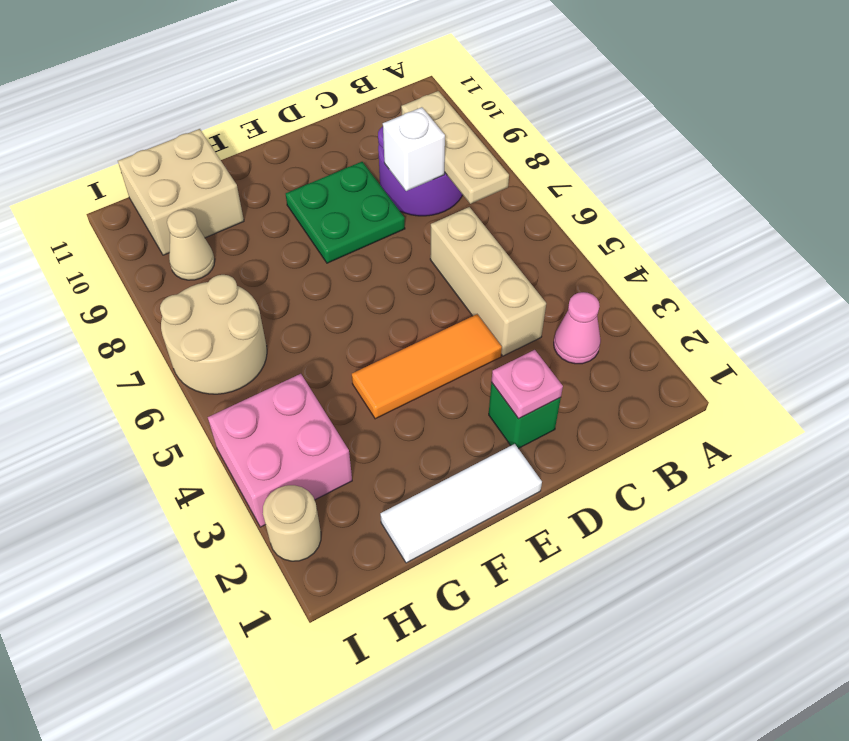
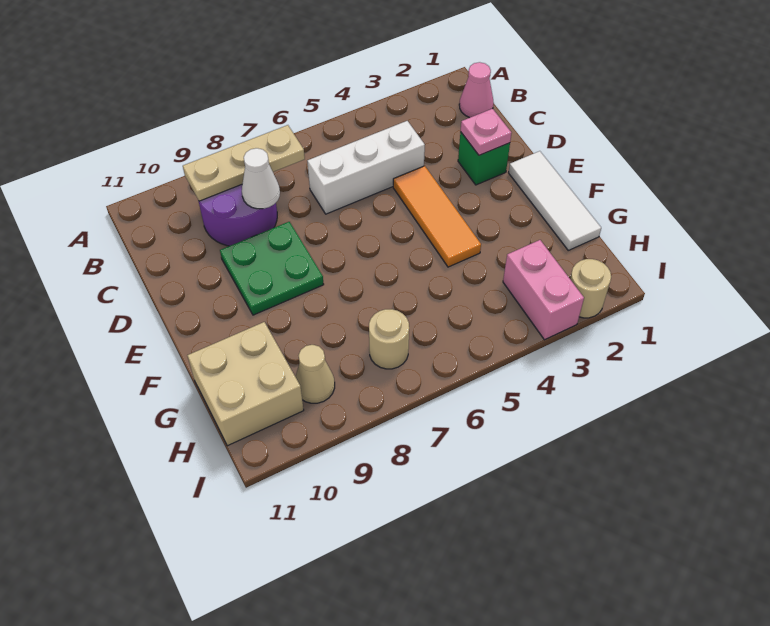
pink cone B3 level 1 -> pink cone B1 level 1
tan brick C4:C6 level 1 -> white brick C4:C6 level 1
white brick C8 level 2 -> white cone C8 level 2
pink brick H3:I4 level 1 -> pink brick H3:I3 level 1
tan round brick H6:I7 level 1 -> tan round brick H7 level 1

